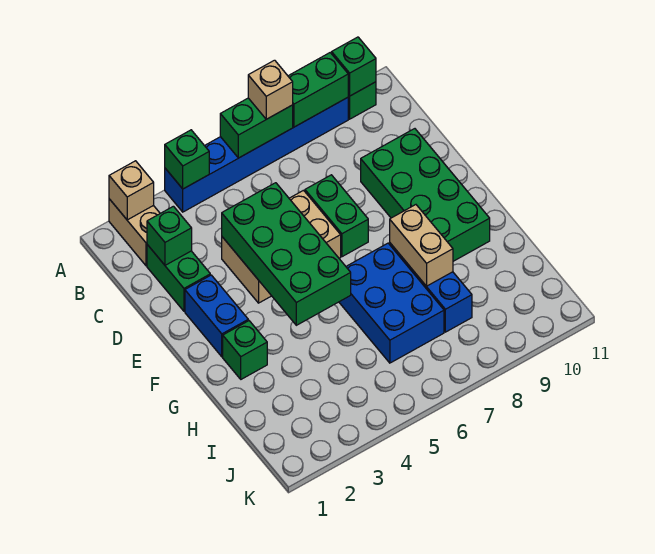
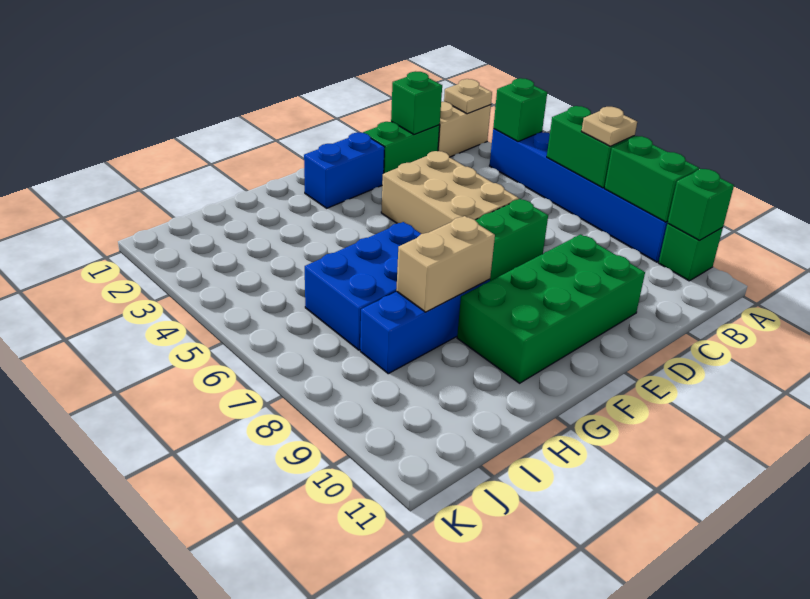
tan brick A2 level 2 -> tan plate A2 level 2
tan brick A7 level 3 -> tan plate A7 level 3
green brick D4:G5 level 2 -> none
green brick G2 level 1 -> none

